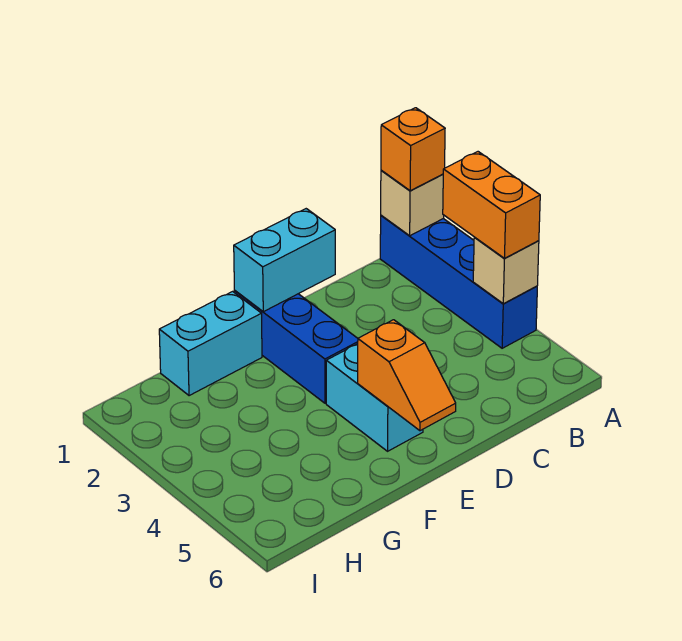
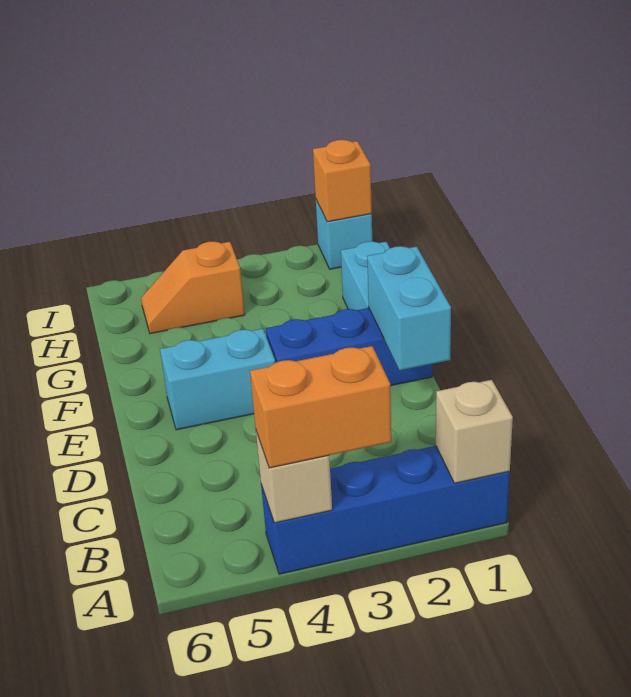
orange brick A1 level 3 -> orange brick I1 level 2
orange slope E5:E6 level 2 top 5 -> orange slope H4:H5 level 1 top 4
none -> cyan brick I1 level 1

